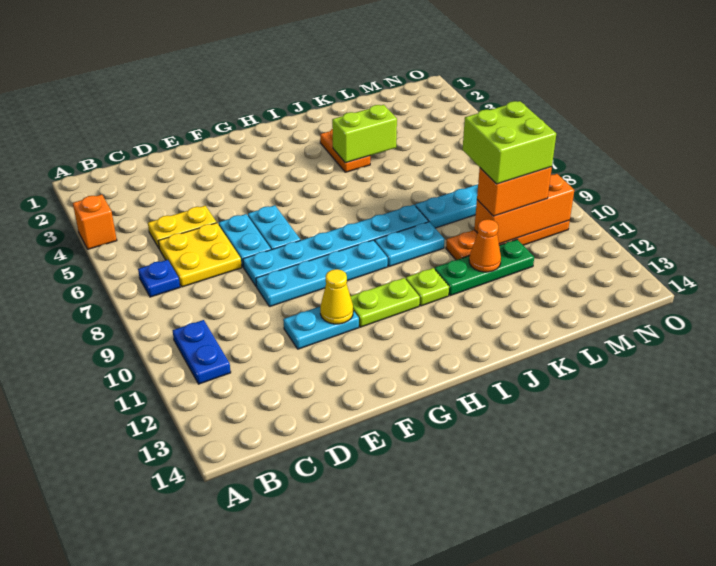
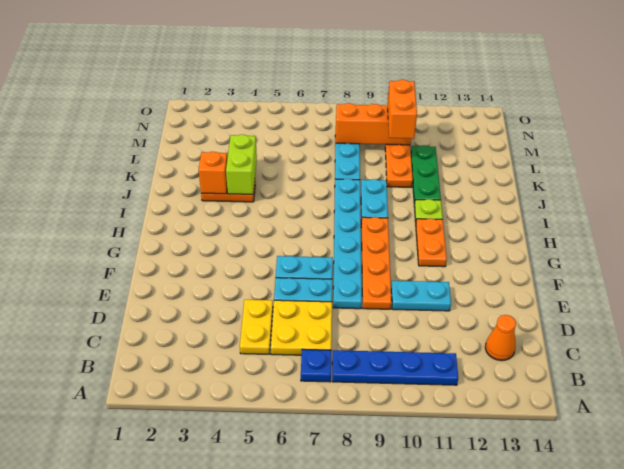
orange brick A4 level 1 -> orange brick J3 level 2
blue plate B10:B11 level 1 -> blue plate B8:B11 level 1
cyan plate E9:H9 level 1 -> orange plate E9:H9 level 1
cyan plate E11:F11 level 1 -> cyan plate E10:E11 level 1
yellow cone F11 level 2 -> none
lime plate G11:H11 level 1 -> orange plate G11:H11 level 1
orange cone K11 level 2 -> orange cone C13 level 1
lime brick L9:M10 level 4 -> none
orange brick L10:N10 level 2 -> orange brick M8:M10 level 2

